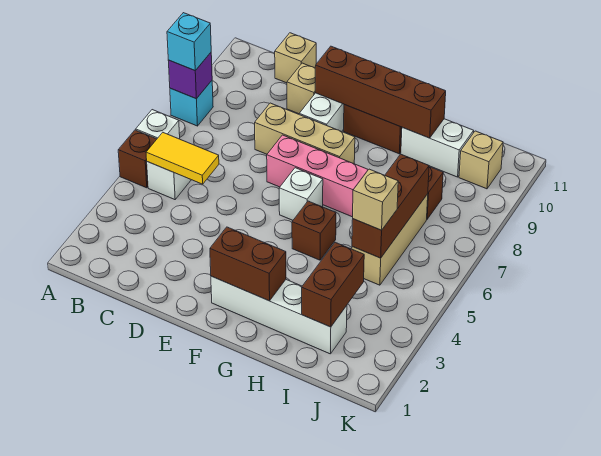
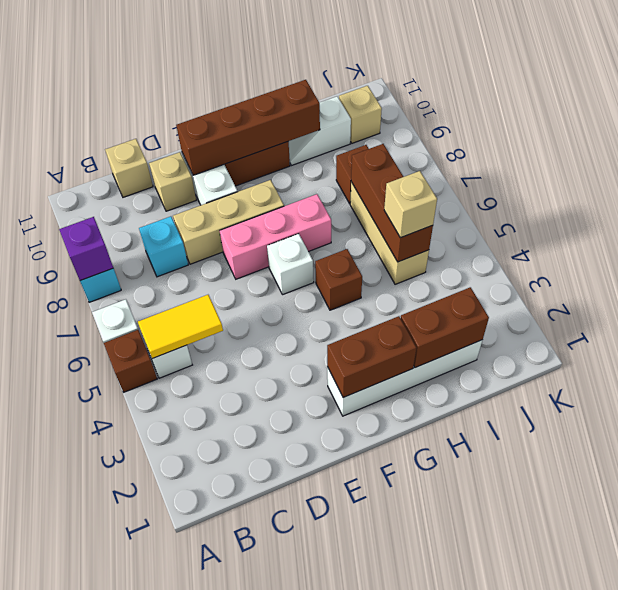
cyan brick A8 level 3 -> cyan brick C8 level 1
white brick H10:I10 level 1 -> white slope H10:I10 level 1 top I
brown brick I2:I3 level 2 -> brown brick H2:I2 level 2

